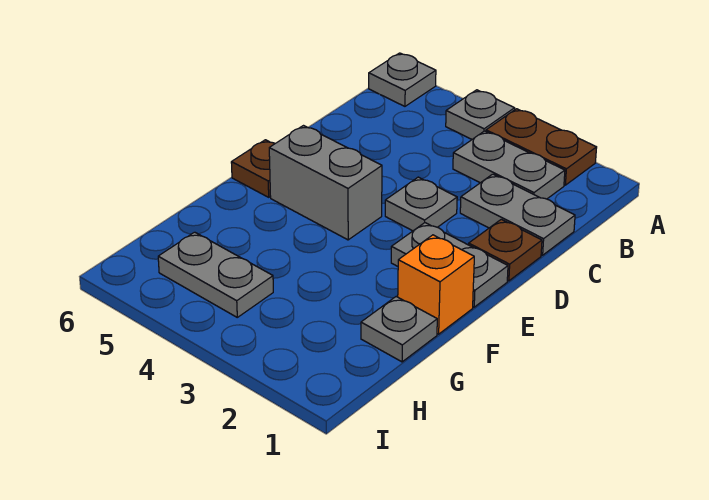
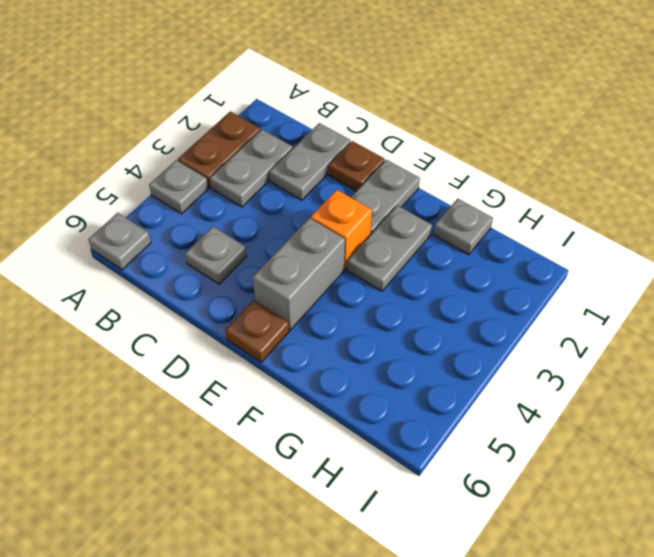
grey plate D3 level 1 -> grey plate C5 level 1
orange brick F1 level 1 -> orange brick E3 level 1
grey plate H4:H5 level 1 -> grey plate F2:F3 level 1

